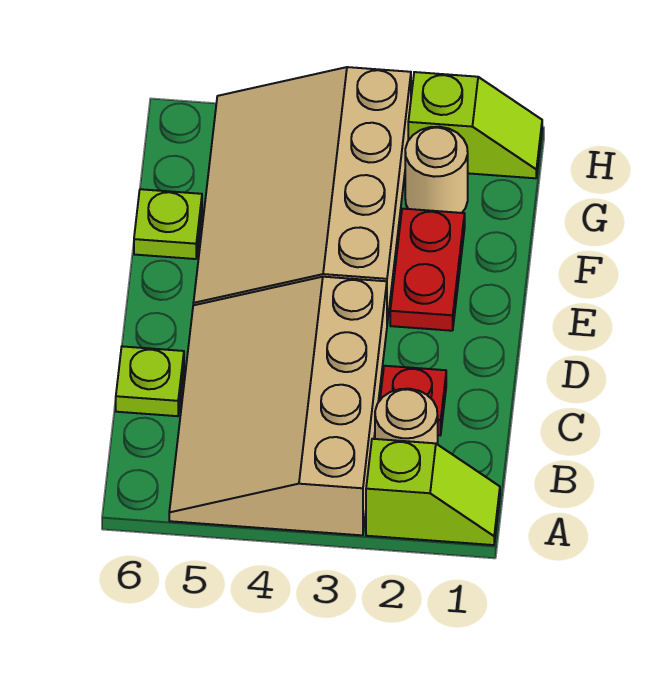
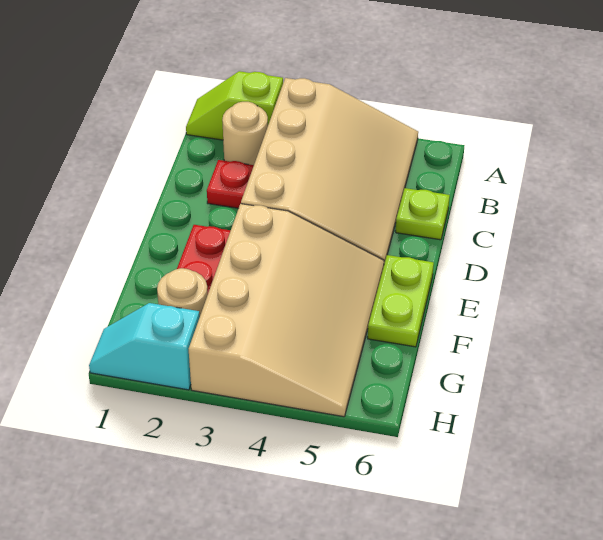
lime plate F6 level 1 -> lime plate E6:F6 level 1
lime slope H1:H2 level 1 top 2 -> cyan slope H1:H2 level 1 top 2

